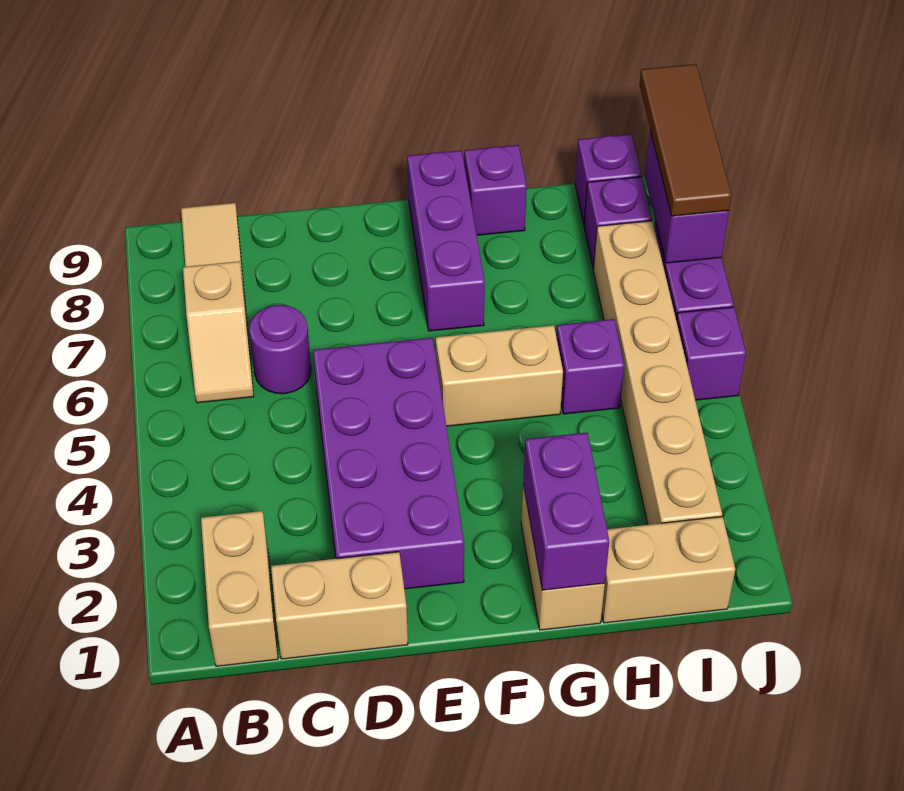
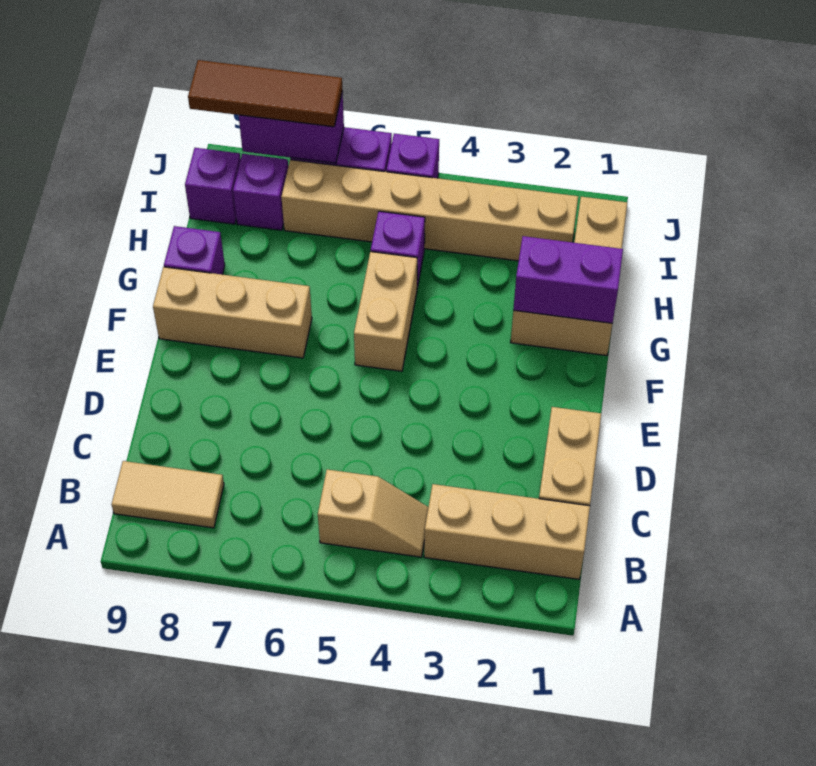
tan brick B1:B2 level 1 -> tan brick B1:B3 level 1
tan slope B6:B7 level 1 top 7 -> tan slope B4:B5 level 1 top 5
purple round brick C6 level 1 -> none
purple brick D2:E5 level 1 -> none
purple brick F7:F9 level 1 -> tan brick F7:F9 level 1

